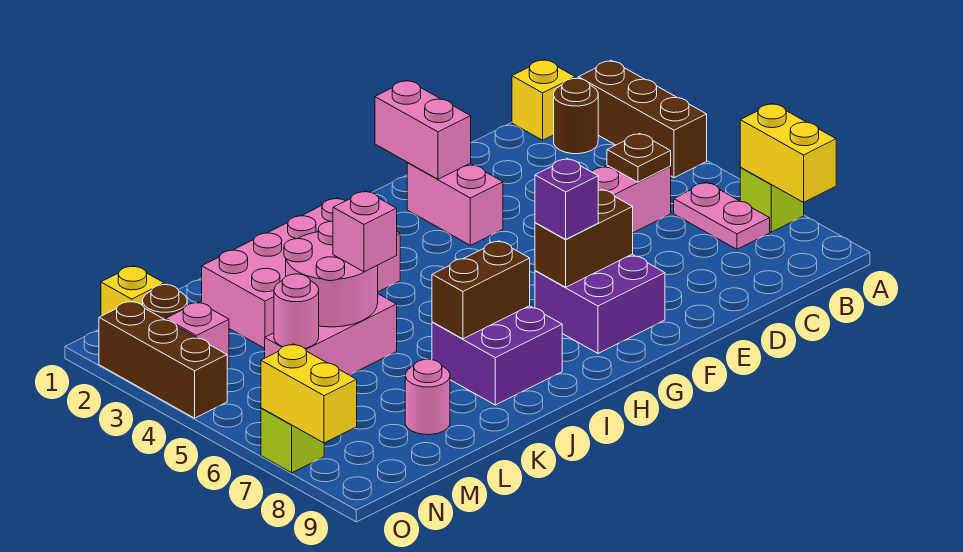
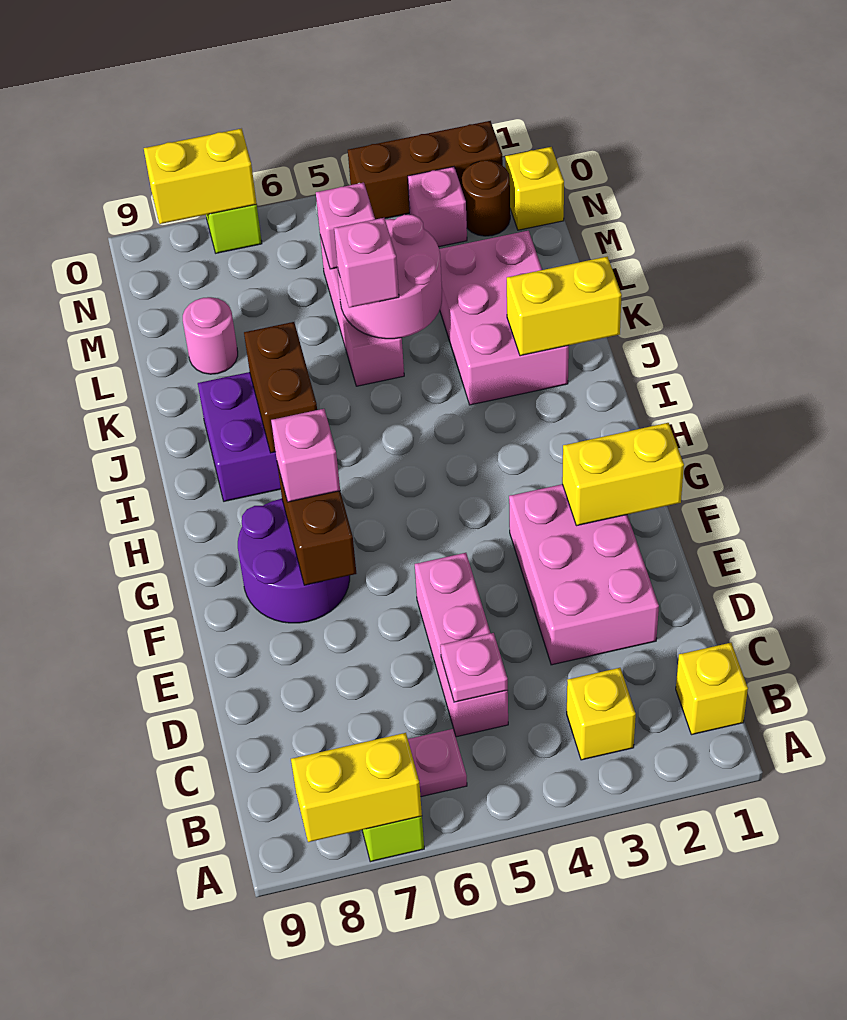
brown brick A2:A4 level 1 -> none
brown round brick B2 level 1 -> none
none -> yellow brick B3 level 1
brown plate C5 level 2 -> pink plate C5 level 2
pink brick F1:F2 level 2 -> yellow brick F1:F2 level 2
pink brick F2:F3 level 1 -> pink brick D2:F3 level 1
purple brick F7:G8 level 1 -> purple round brick F7:G8 level 1
purple brick G7 level 3 -> pink brick G7 level 3
pink brick I2:L3 level 1 -> pink brick J2:L3 level 1
none -> yellow brick J1:J2 level 2
pink round brick M5 level 2 -> pink brick M5 level 2

